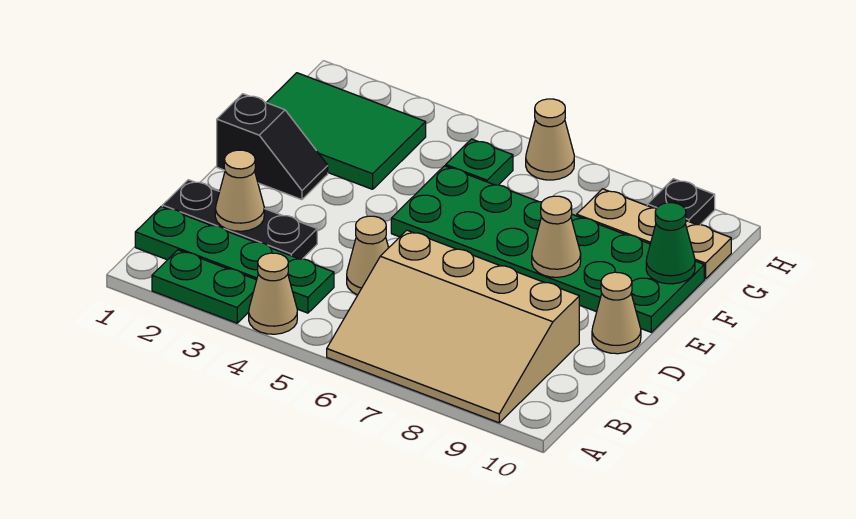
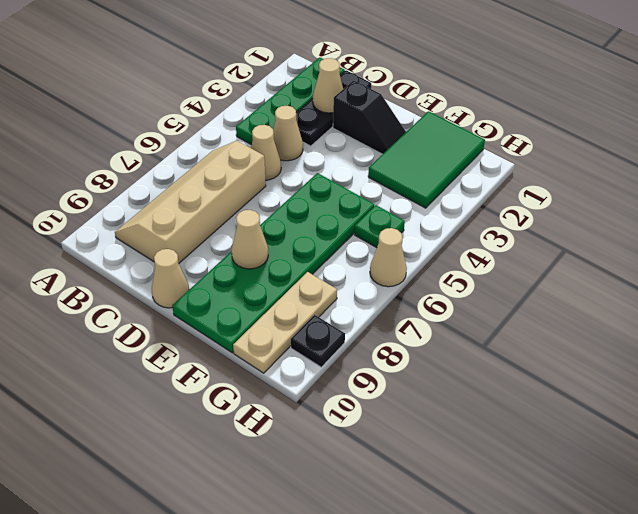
green plate A2:A3 level 1 -> none
tan cone A4 level 1 -> tan cone C4 level 1
tan slope A6:C9 level 1 top C -> tan slope B6:C9 level 1 top C
black slope E1:E2 level 1 top 1 -> black slope D2:E2 level 1 top D
green cone F10 level 2 -> none

